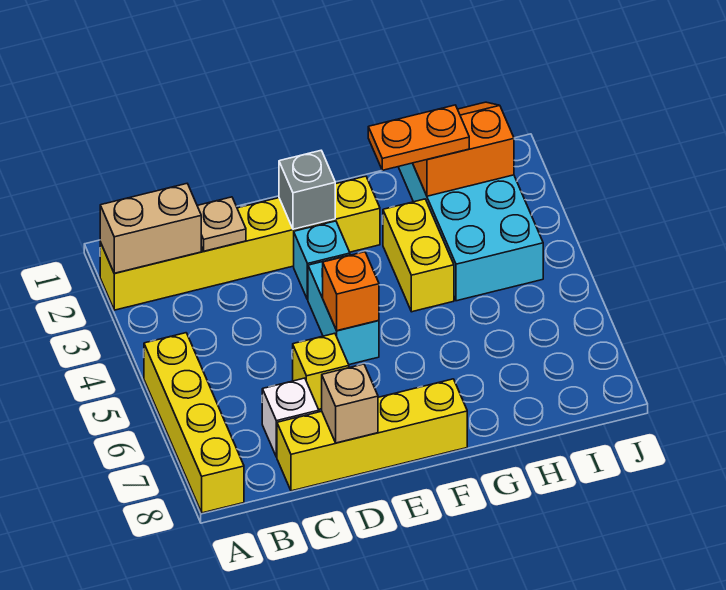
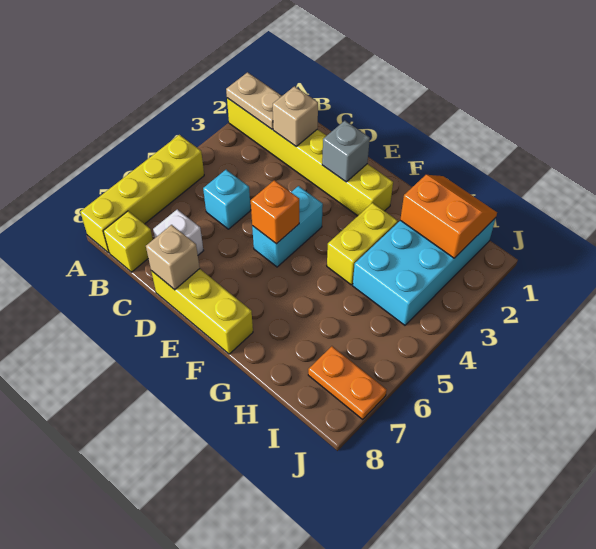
tan brick A2:B2 level 2 -> tan plate A2:B2 level 2
tan plate C2 level 2 -> tan brick C2 level 2
yellow brick C8:F8 level 1 -> yellow brick D8:F8 level 1
yellow brick D6 level 1 -> yellow brick B8 level 1
cyan brick E3 level 1 -> cyan brick C5 level 1
orange plate G2:H2 level 3 -> orange plate I7:J7 level 1

